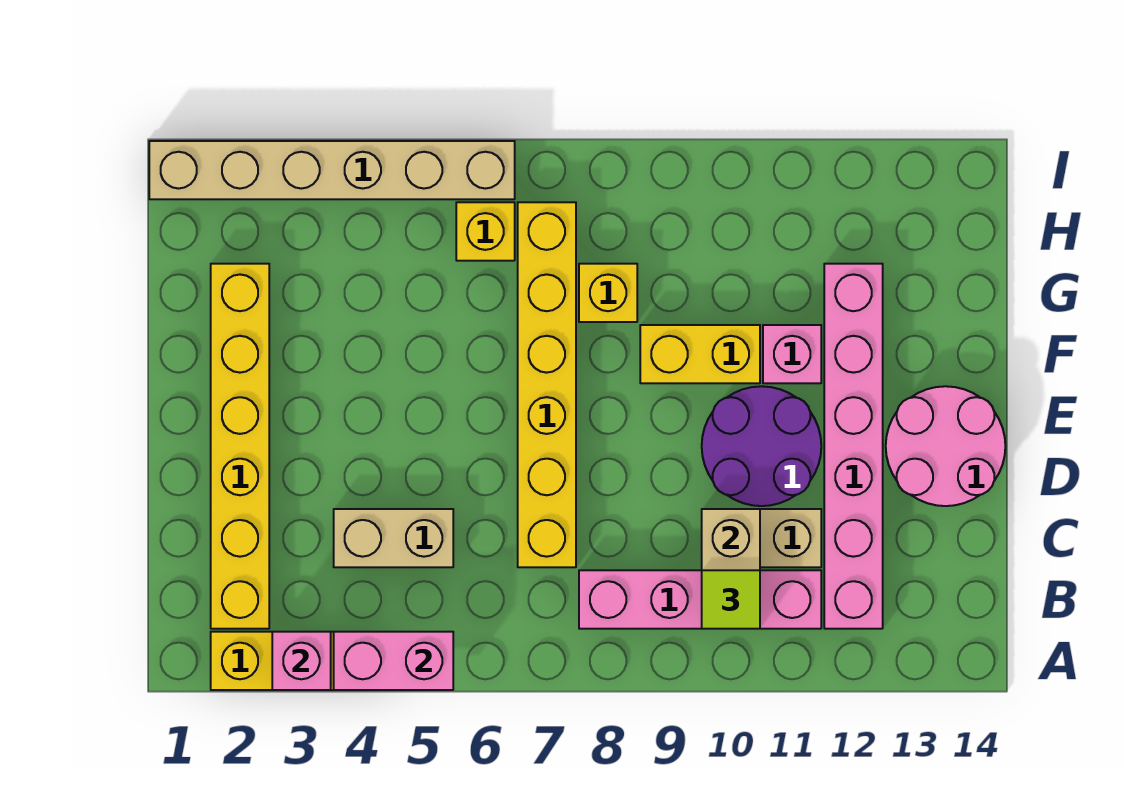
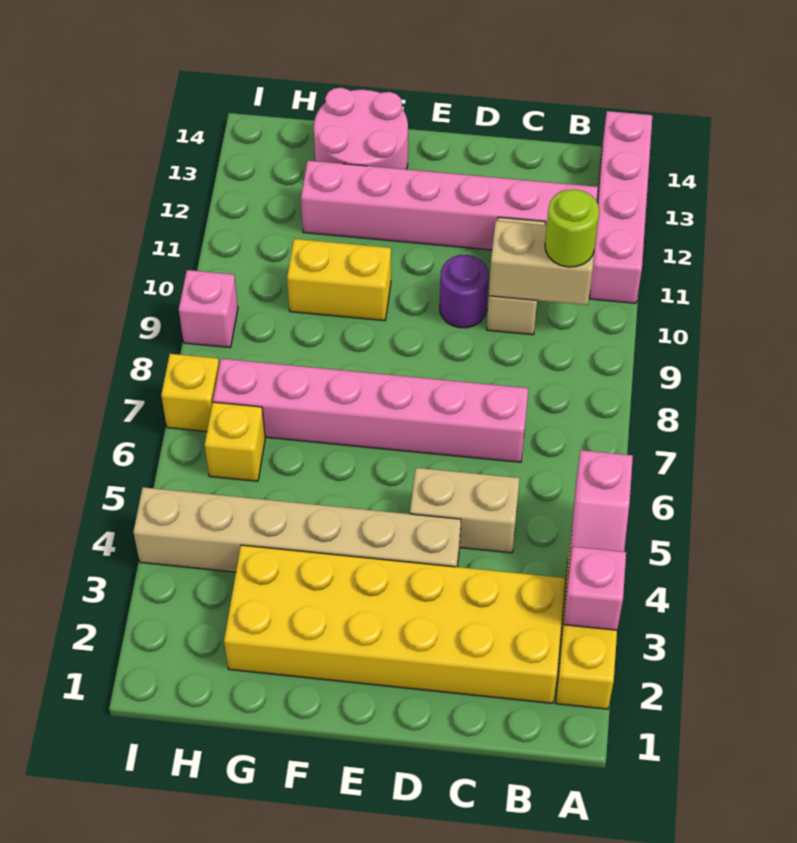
pink brick A4:A5 level 2 -> pink slope A4:A5 level 2 top 5
yellow brick B2:G2 level 1 -> yellow brick B2:G3 level 1
pink brick B8:B11 level 1 -> pink brick A11:A14 level 1
lime tile B10 level 3 -> lime round brick B10 level 3
tan brick C4:C5 level 1 -> tan brick C5:D5 level 1
yellow brick C7:H7 level 1 -> pink brick C7:H7 level 1
purple round brick D10:E11 level 1 -> purple round brick D10 level 1
pink round brick D13:E14 level 1 -> pink round brick F13:G14 level 1
yellow brick F9:F10 level 1 -> yellow brick F10:G10 level 1
pink brick F11 level 1 -> pink brick I9 level 1
yellow brick G8 level 1 -> yellow brick I7 level 1
tan brick I1:I6 level 1 -> tan brick D4:I4 level 1

